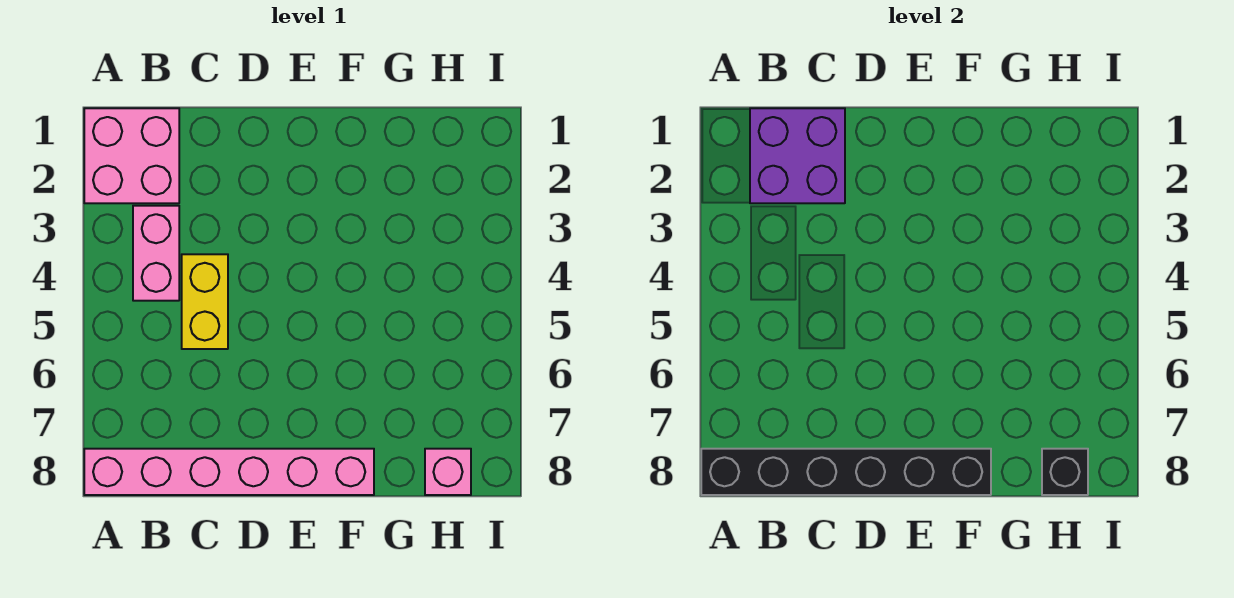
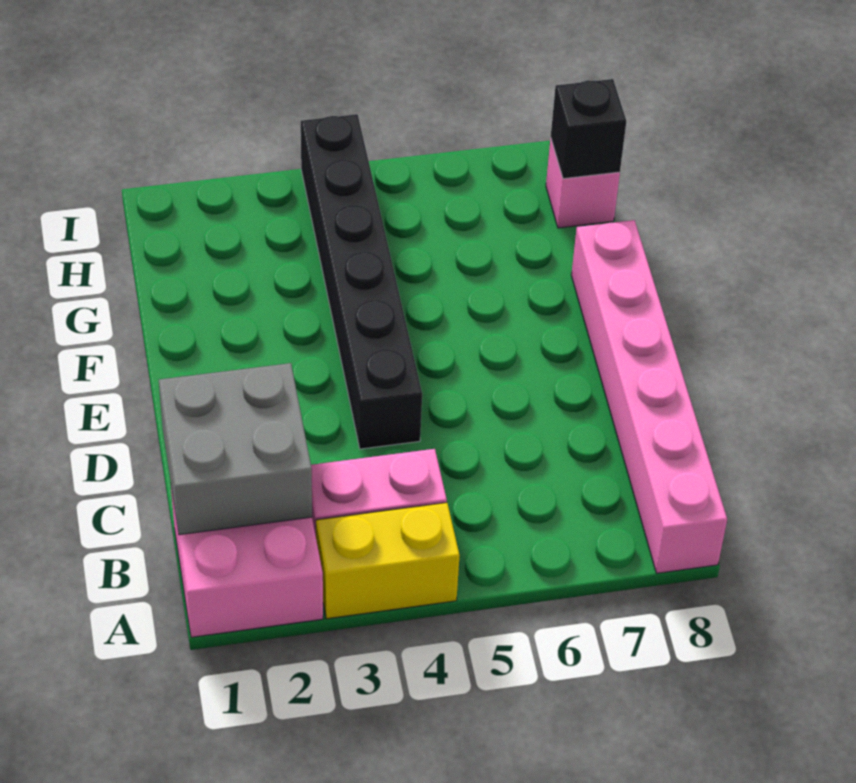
black brick A8:F8 level 2 -> black brick D4:I4 level 1
purple brick B1:C2 level 2 -> grey brick B1:C2 level 2
yellow brick C4:C5 level 1 -> yellow brick A3:A4 level 1

